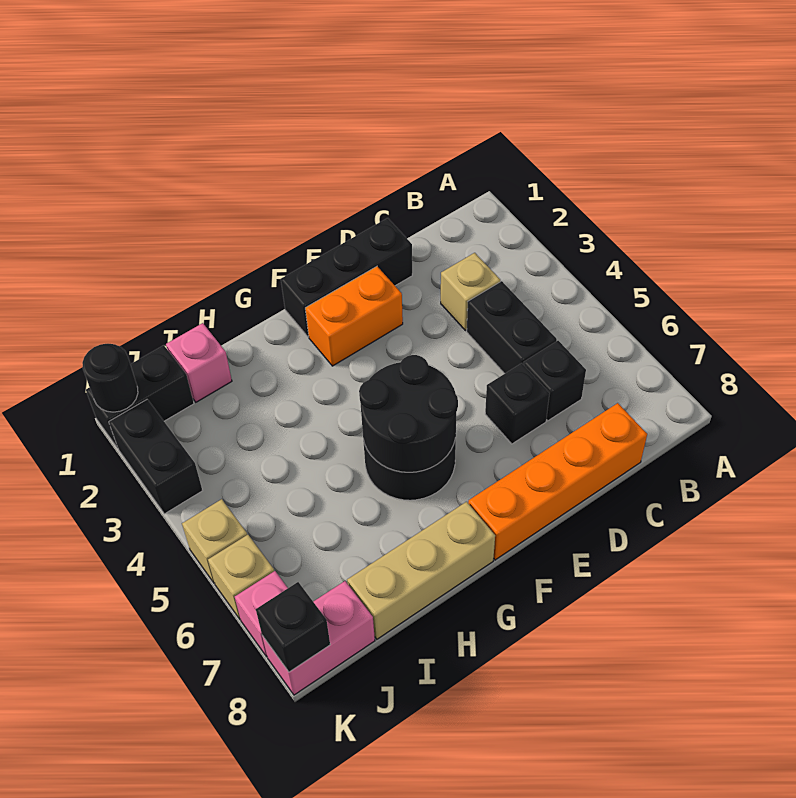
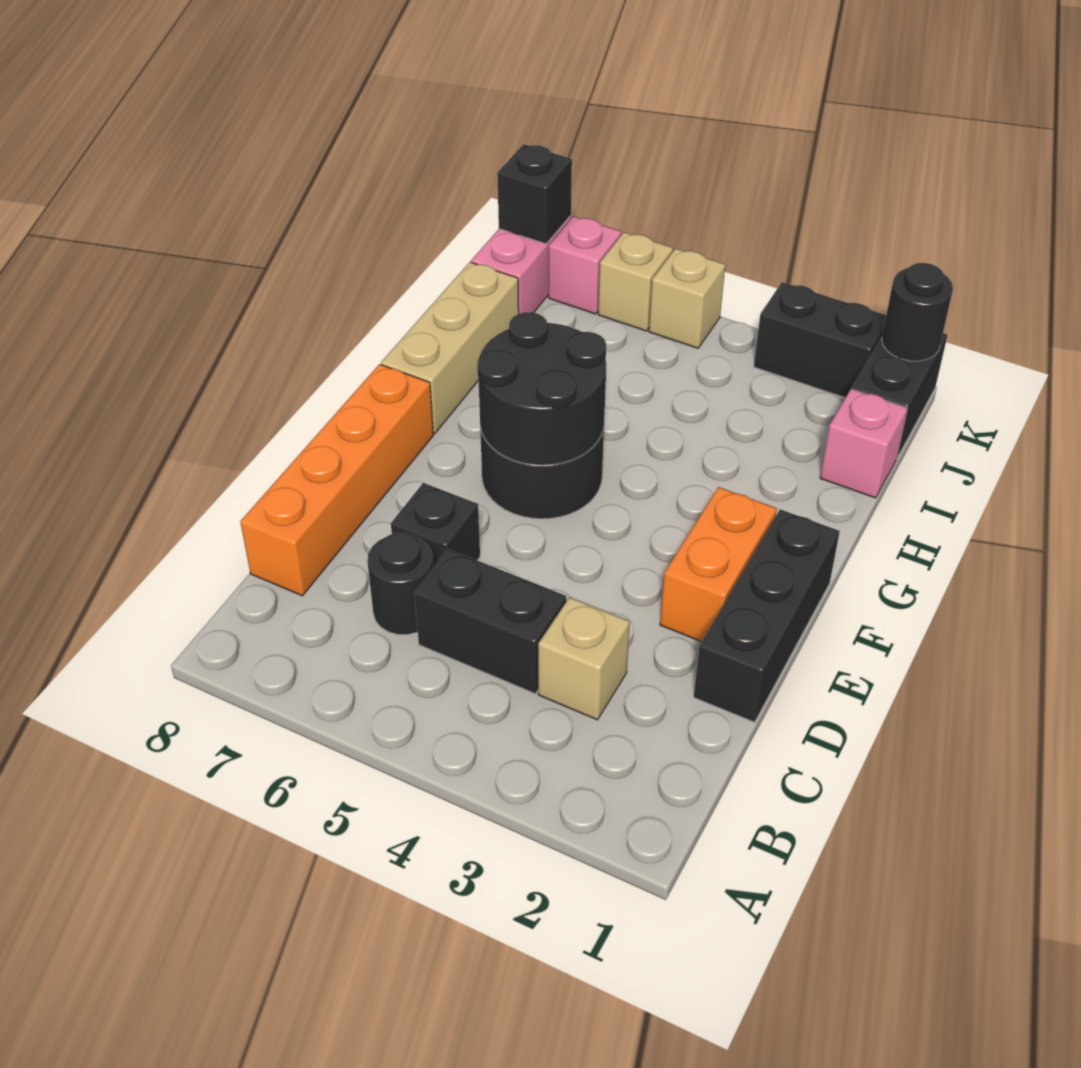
black brick C6 level 1 -> black round brick C6 level 1

